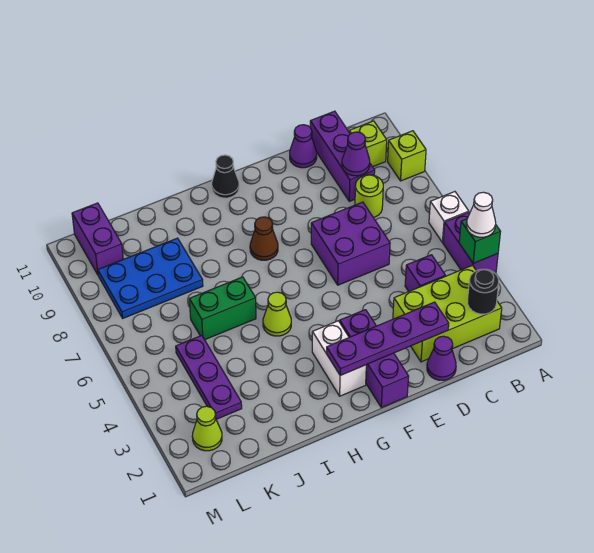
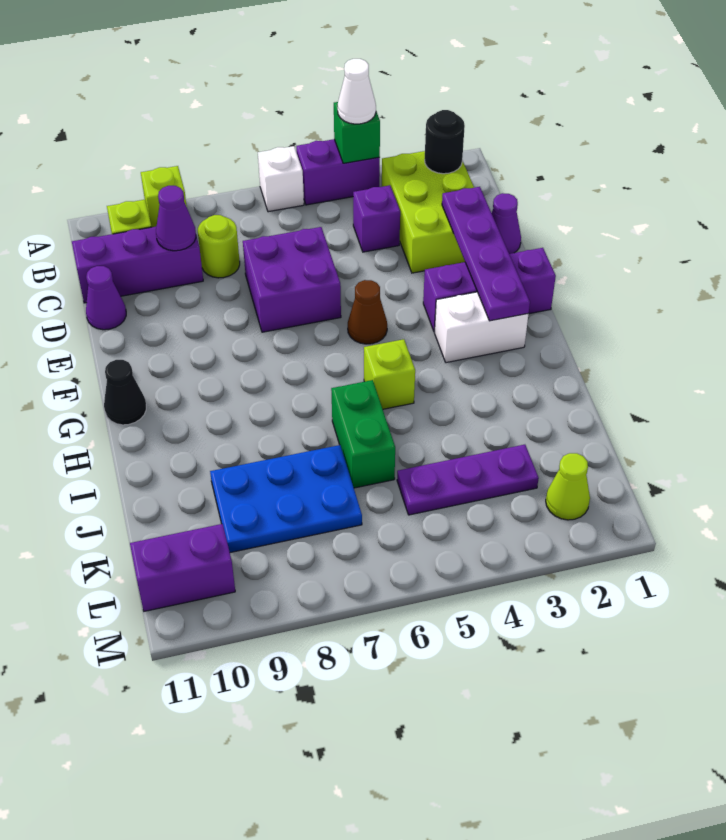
brown cone G8 level 1 -> brown cone F5 level 1
lime cone H5 level 1 -> lime brick H5 level 1
blue plate J8:L9 level 1 -> blue plate J7:K9 level 1

